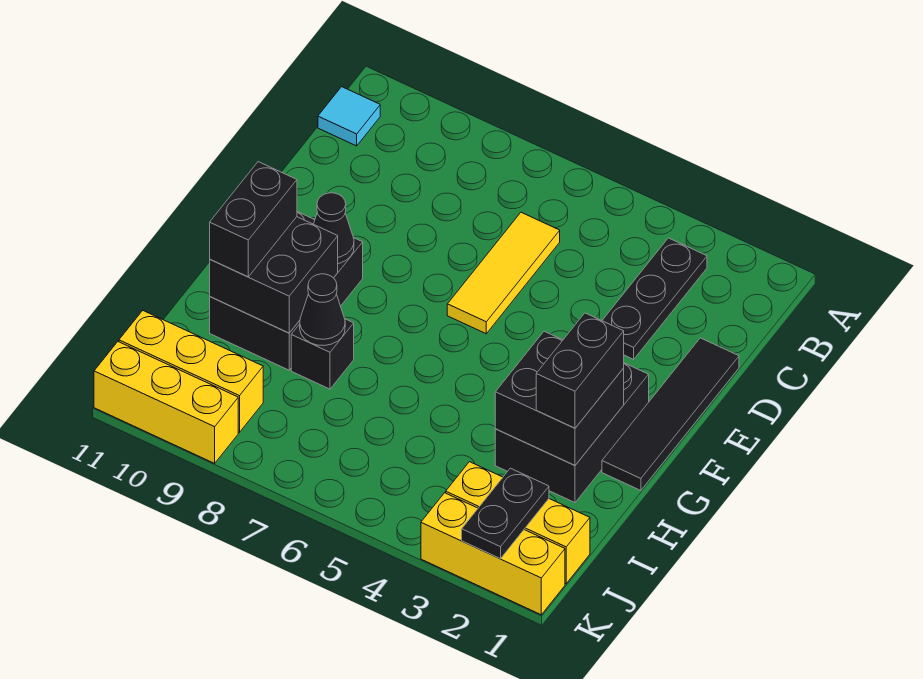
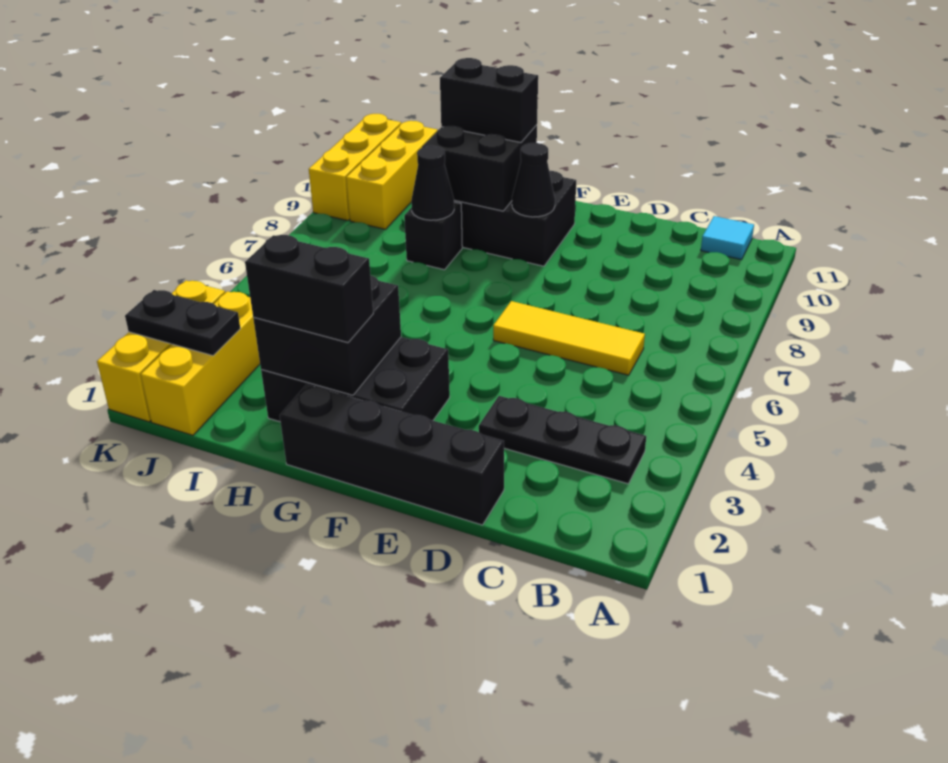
black tile D1:G1 level 1 -> black brick D1:G1 level 1

